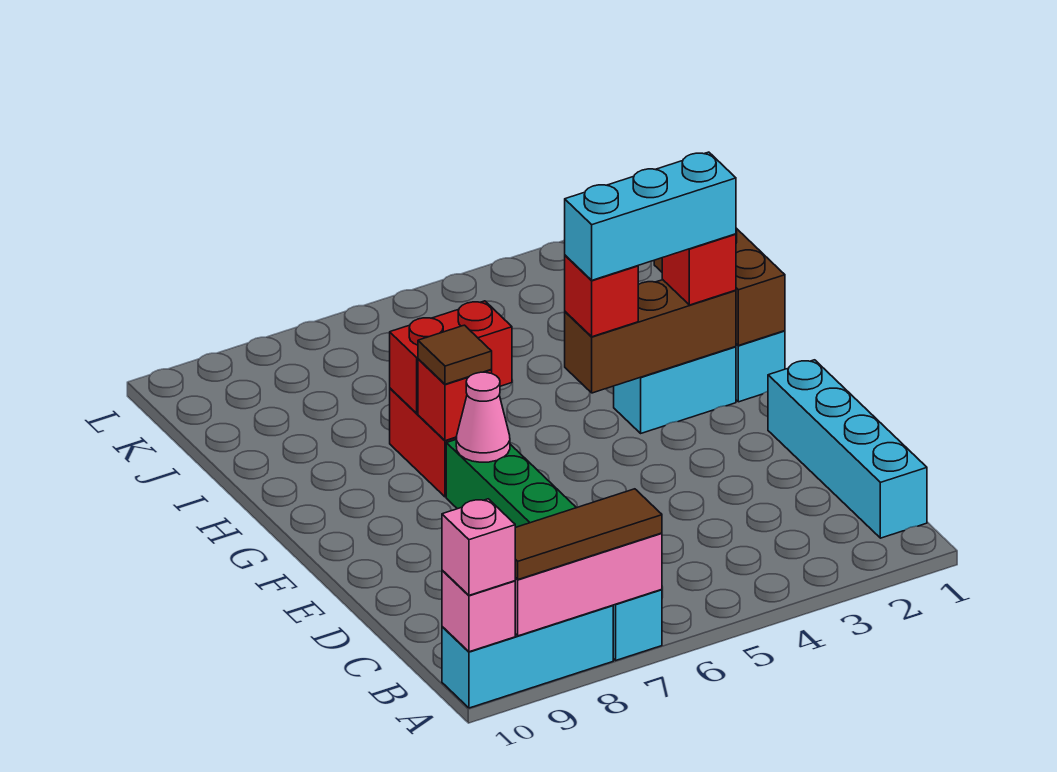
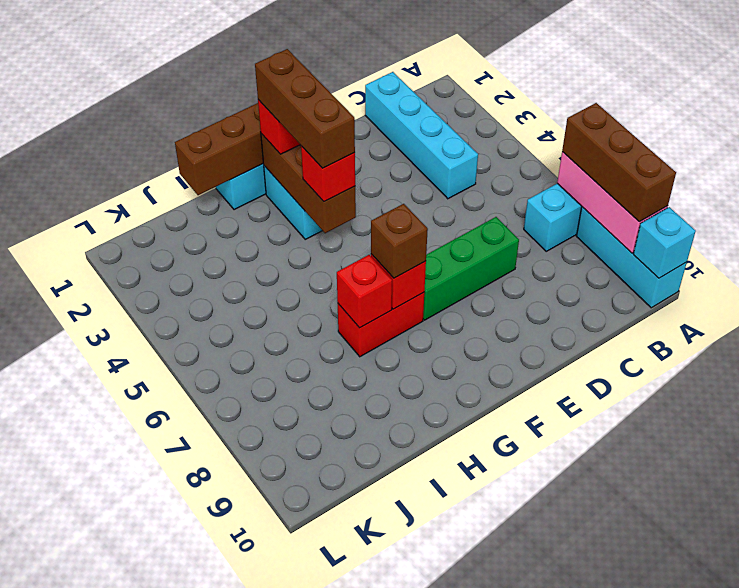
brown tile A7:A9 level 3 -> brown brick A7:A9 level 3
pink brick A10 level 2 -> cyan brick A10 level 2
pink brick A10 level 3 -> none
cyan brick B1:E1 level 1 -> cyan brick C1:C4 level 1
pink cone F7 level 2 -> none
cyan brick G2:G4 level 4 -> brown brick G2:G4 level 4
brown tile G7 level 3 -> brown brick G7 level 3
red brick H6:H7 level 2 -> red brick H7 level 2

